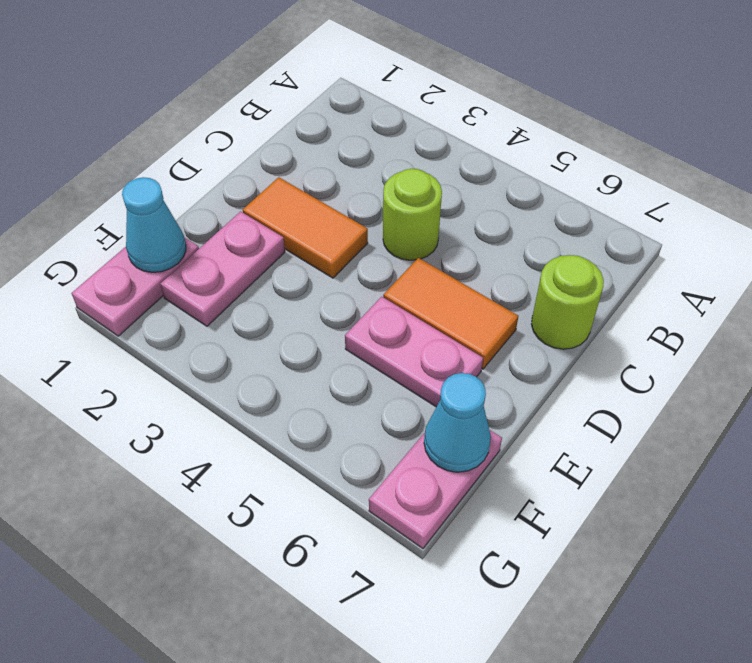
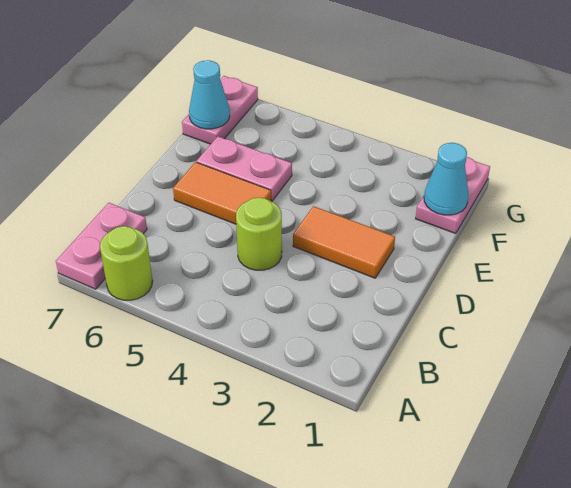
lime round brick C7 level 1 -> lime round brick A6 level 1
pink plate E2:F2 level 1 -> pink plate A7:B7 level 1

